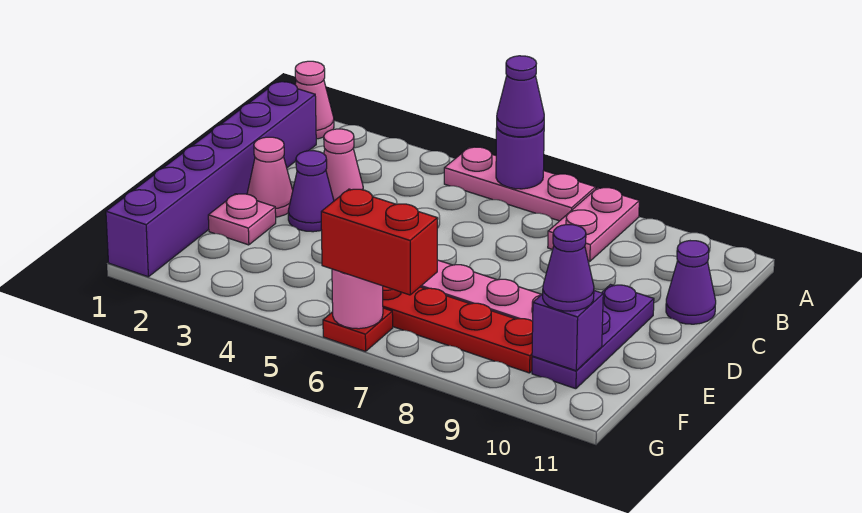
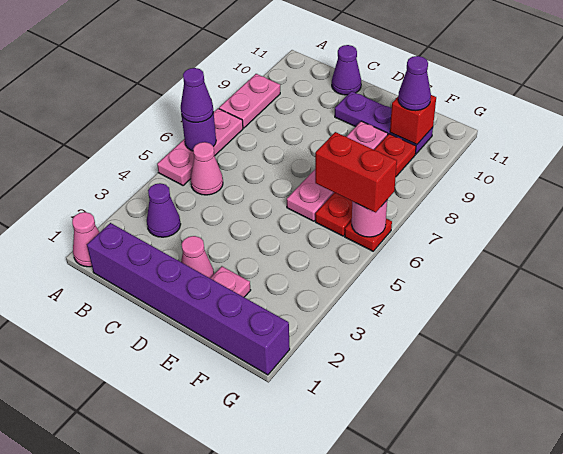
pink plate A8:B8 level 1 -> pink plate A8:A9 level 1
pink cone C3 level 1 -> pink cone B5 level 1
purple cone D3 level 1 -> purple cone B3 level 1
purple brick F10 level 2 -> red brick F10 level 2
red brick G6:G7 level 3 -> red brick F6:G6 level 3

